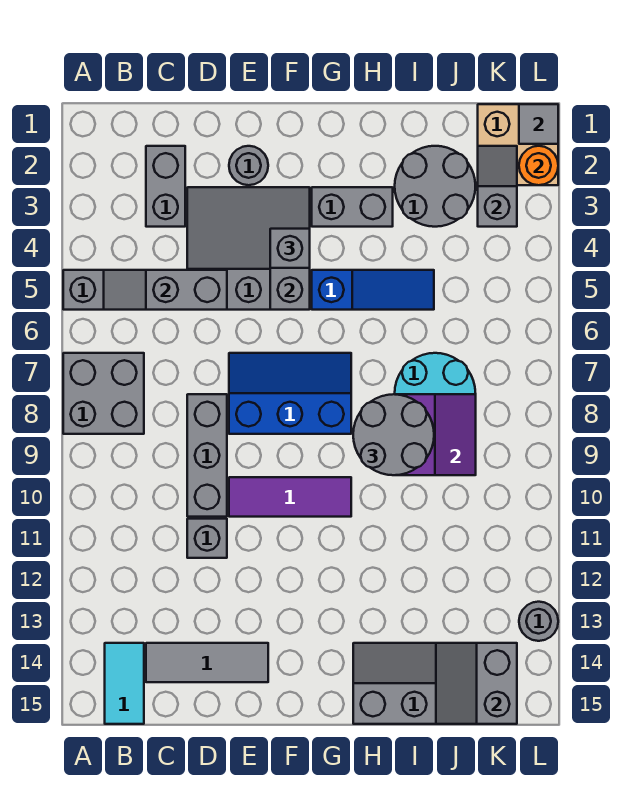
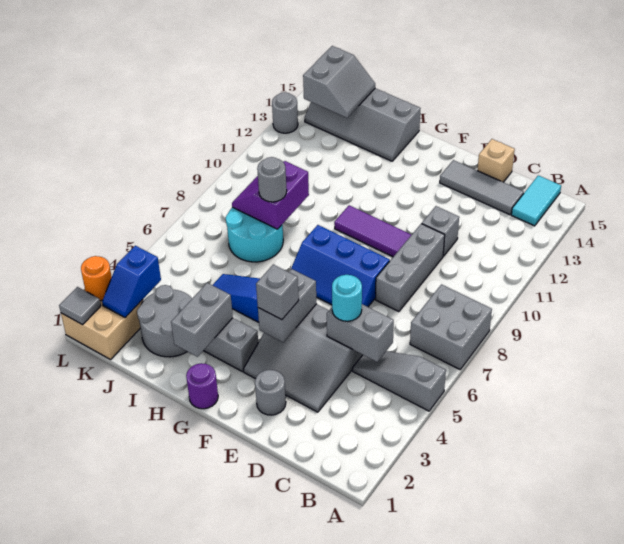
grey brick C2:C3 level 1 -> grey brick H2:H3 level 2
none -> cyan round brick D5 level 3
none -> tan brick D15 level 1
none -> purple round brick G1 level 1
grey round brick H8:I9 level 3 -> grey round brick I8 level 3
grey slope K2:K3 level 2 top 3 -> blue slope K2:K3 level 2 top 3

